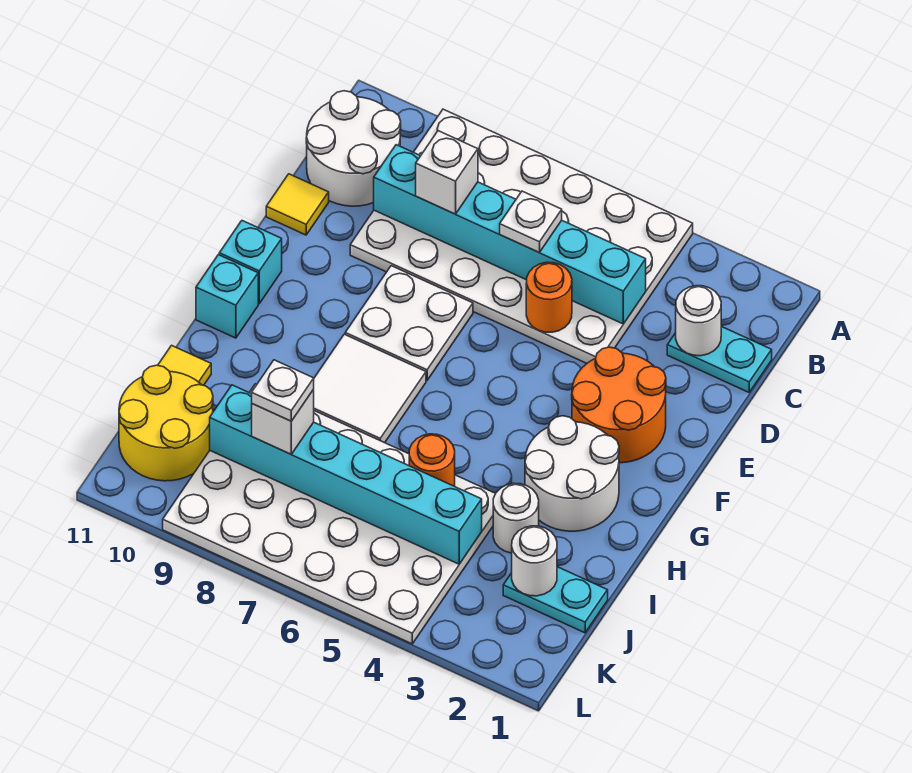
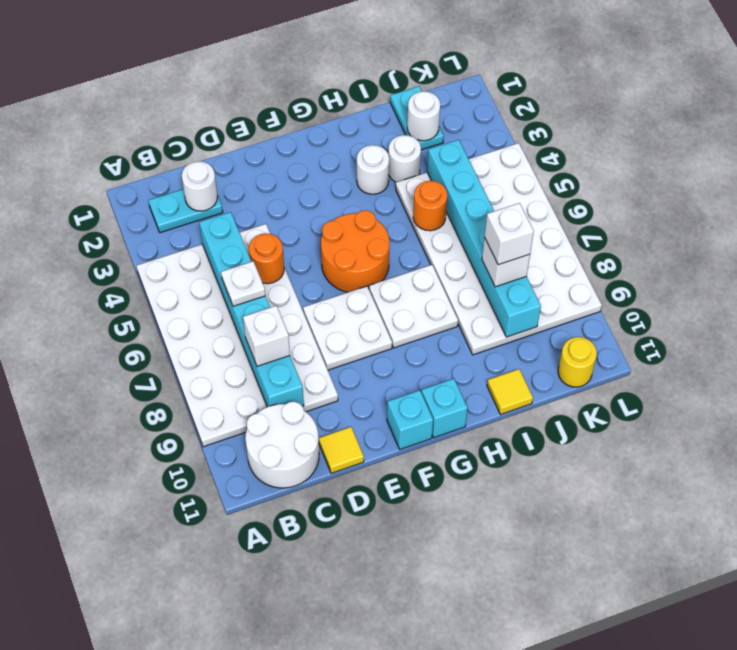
cyan plate C1:C2 level 1 -> cyan plate B2:C2 level 1
orange round brick E2:F3 level 1 -> orange round brick F5:G6 level 1
white round brick G2:H3 level 1 -> white round brick H3 level 1
white tile G7:H8 level 1 -> white plate G7:H8 level 1
white plate J8 level 4 -> white brick J8 level 4
yellow round brick J10:K11 level 1 -> yellow round brick K11 level 1

